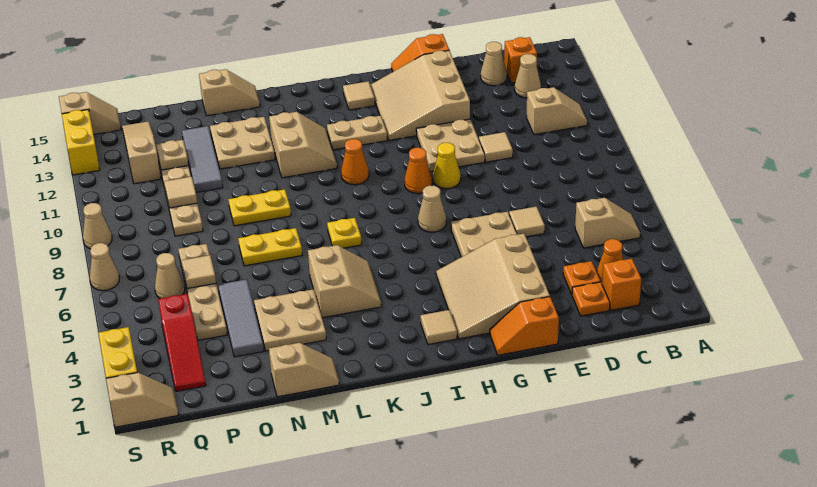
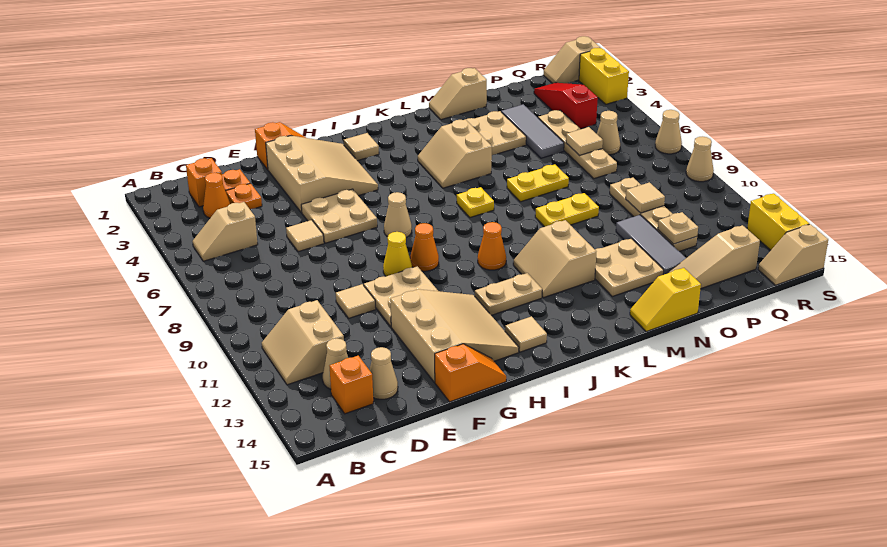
tan slope B11:C11 level 1 top C -> tan slope B11:C12 level 1 top C
tan slope M15:N15 level 1 top N -> yellow slope M15:N15 level 1 top N
tan slope Q12:Q14 level 1 top 12 -> tan slope O14:Q14 level 1 top Q

